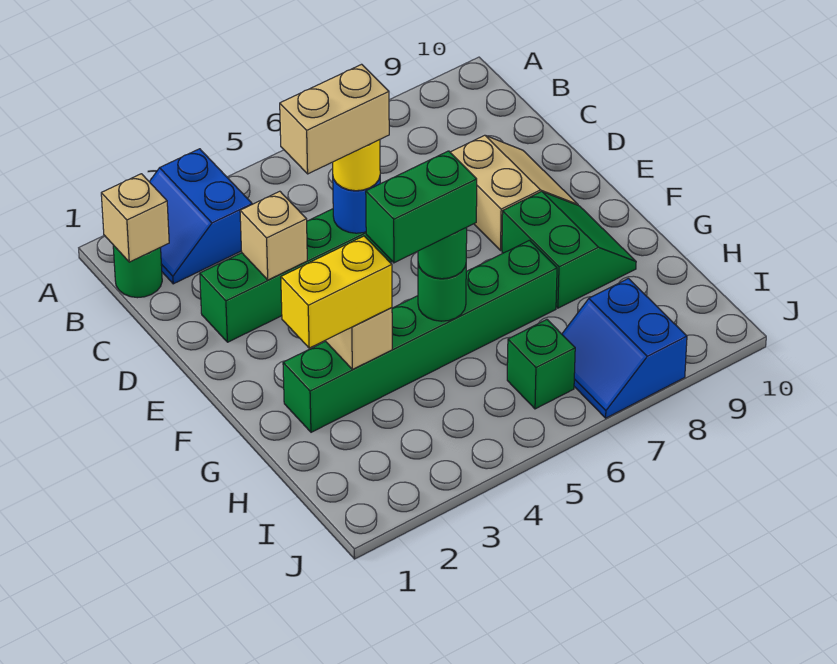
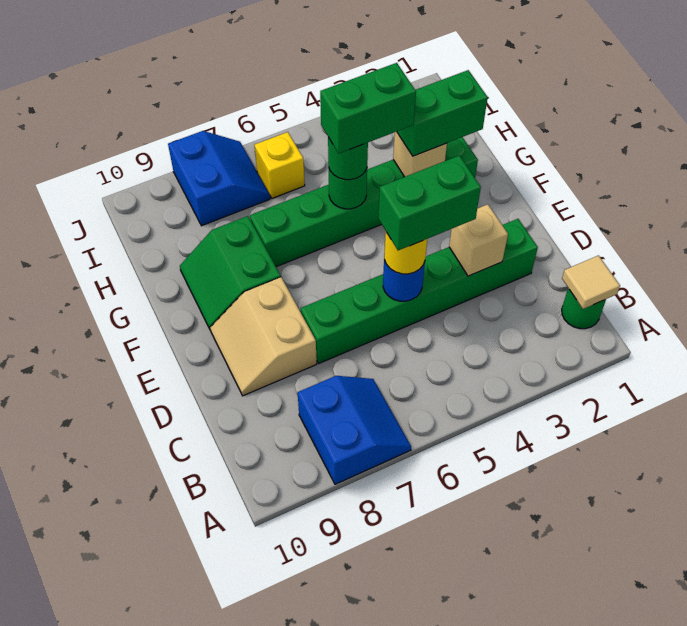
blue slope A2:B3 level 1 top 3 -> blue slope A7:B8 level 1 top 8
tan brick B1 level 2 -> tan tile B1 level 2
tan brick D4:D5 level 4 -> green brick D4:D5 level 4
yellow brick G2:G3 level 3 -> green brick G2:G3 level 3
green brick I6 level 1 -> yellow brick I6 level 1

